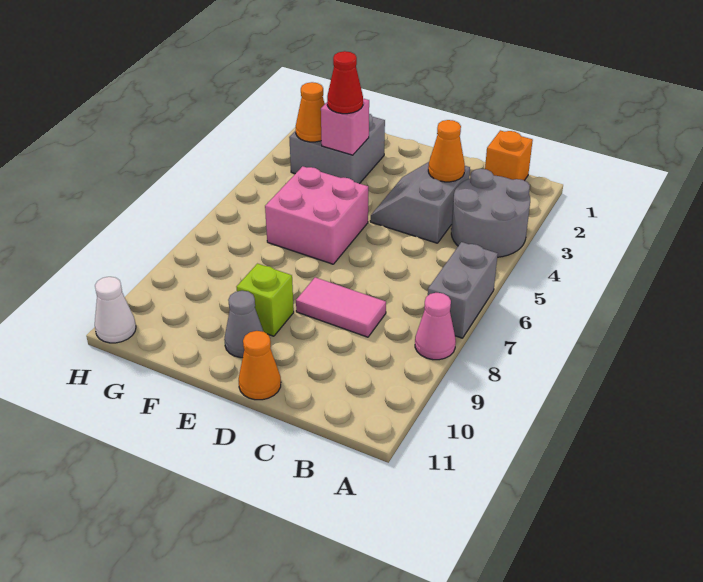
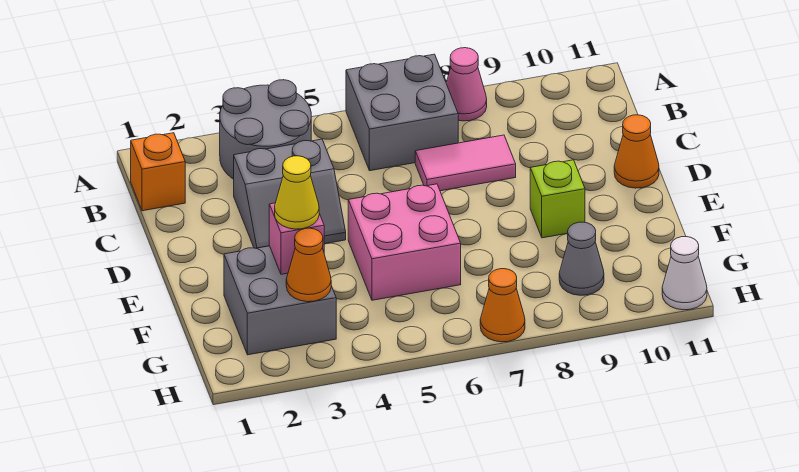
grey brick A6:A7 level 1 -> grey brick A6:B7 level 1
orange cone C3 level 2 -> orange cone H7 level 1
pink tile C8:D8 level 1 -> pink tile C7:C8 level 1
grey cone E10 level 1 -> grey cone G9 level 1
red cone F3 level 3 -> yellow cone F3 level 3

